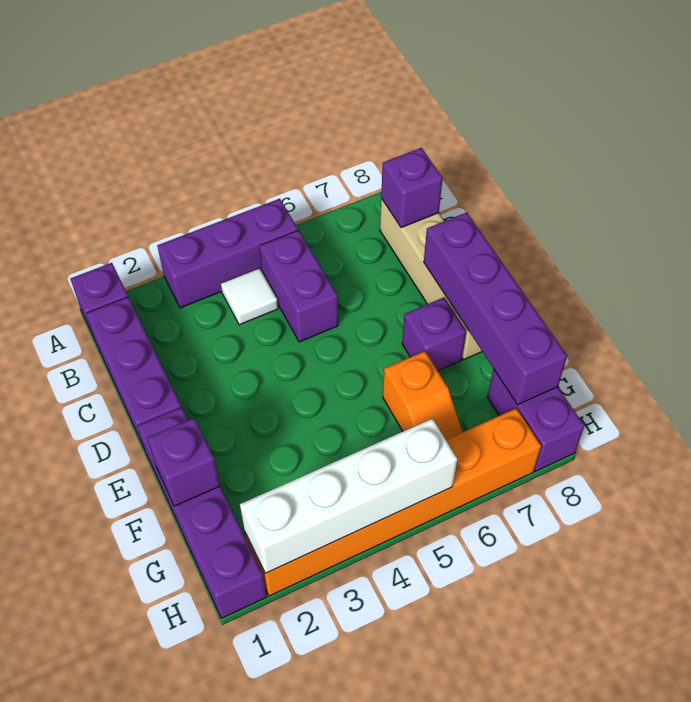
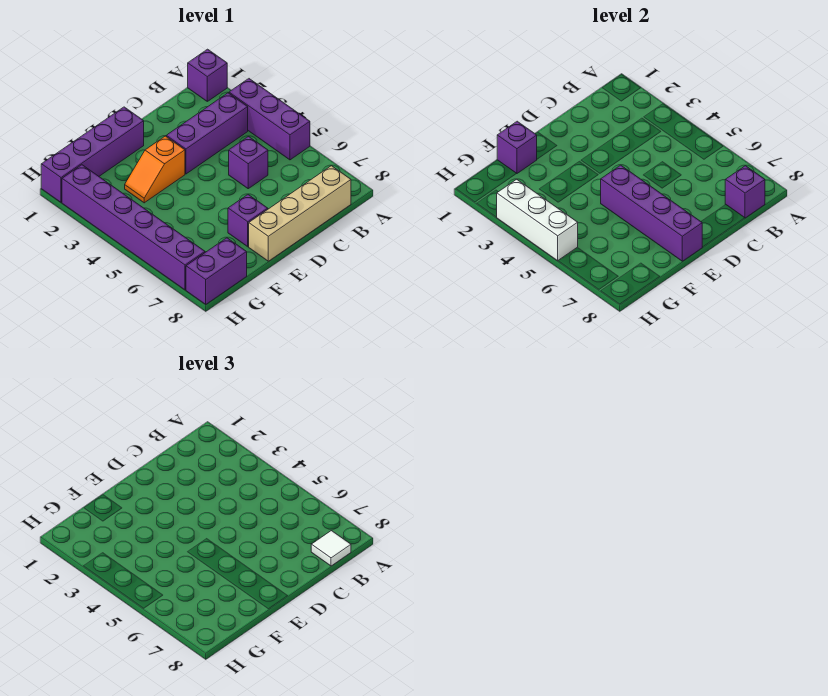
purple brick B1:D1 level 1 -> purple brick B3:D3 level 1
white tile B4 level 1 -> white tile B8 level 3
purple brick B5:C5 level 1 -> purple brick C5 level 1
purple brick D8:G8 level 2 -> purple brick E5:E8 level 2
orange slope F6:G6 level 1 top F -> orange slope E3:F3 level 1 top E
orange brick H2:H7 level 1 -> purple brick H2:H7 level 1
white brick H2:H5 level 2 -> white brick H3:H5 level 2

